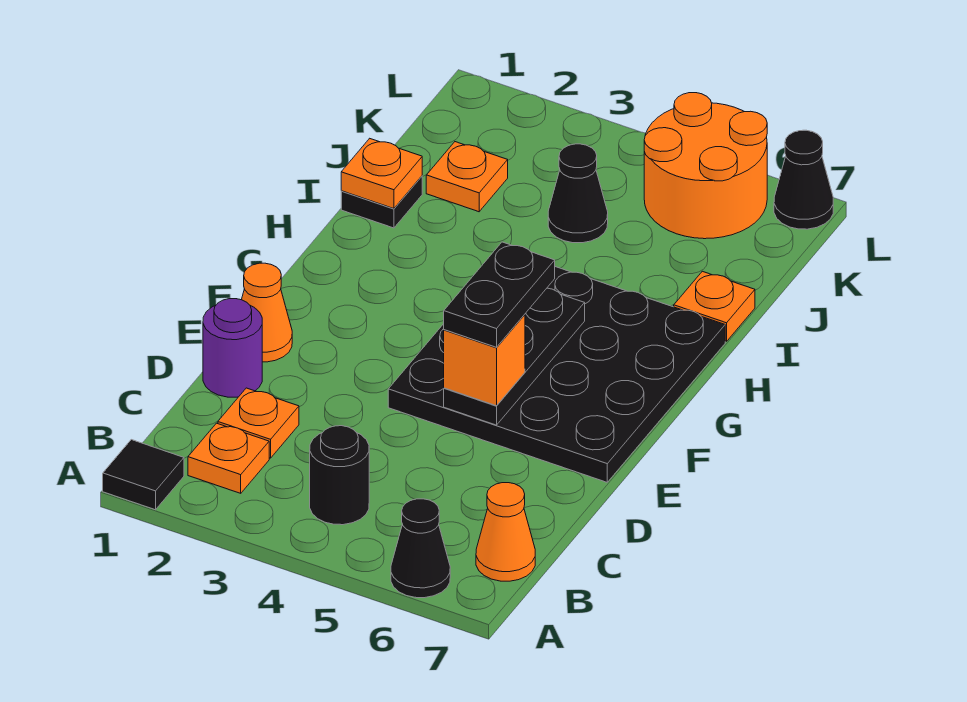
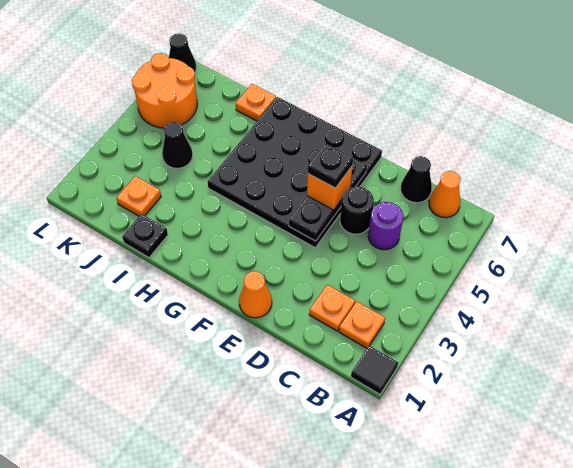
black cone A6 level 1 -> black cone C7 level 1
black round brick B4 level 1 -> black round brick D5 level 1
purple round brick D1 level 1 -> purple round brick C5 level 1
black plate E5:G5 level 2 -> black plate E4:E6 level 2
black plate E5:F5 level 4 -> black plate E5 level 4
orange plate I1 level 2 -> none

